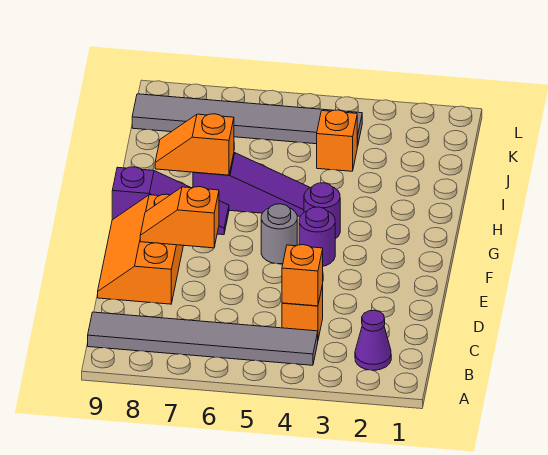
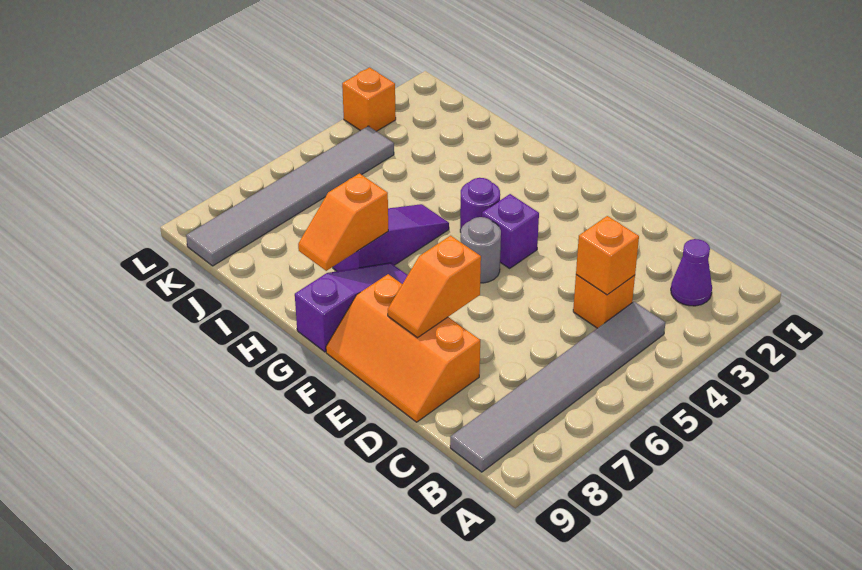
purple round brick F4 level 1 -> purple brick F4 level 1
orange brick J4 level 1 -> orange brick L3 level 1

